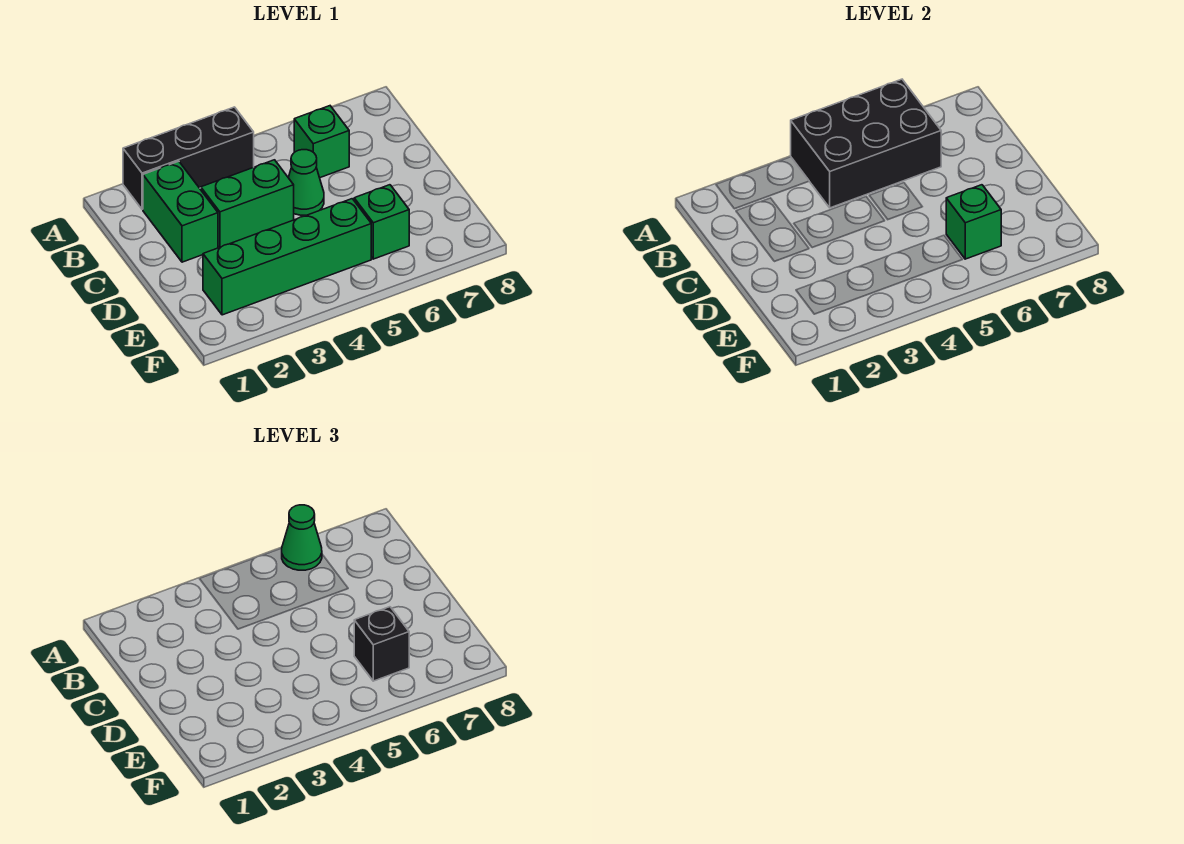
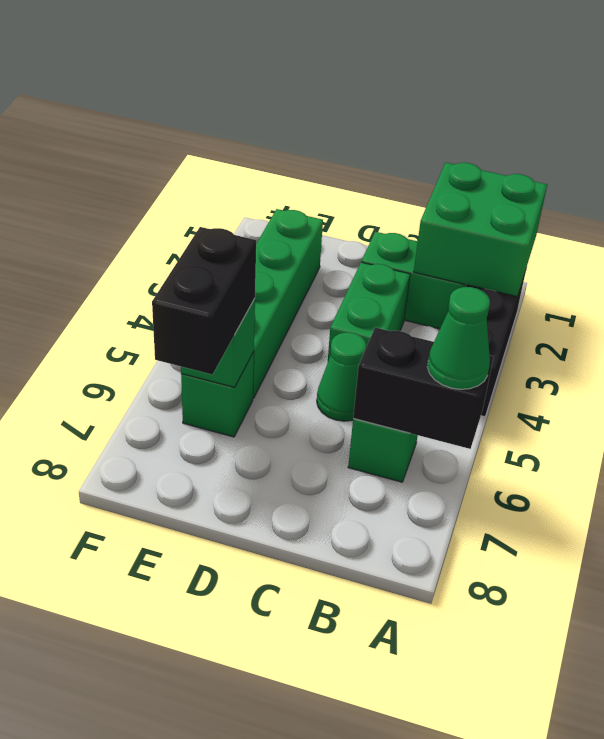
none -> green brick A1:B2 level 2
black brick A4:B6 level 2 -> black brick A6:B6 level 2
black brick E6 level 3 -> black brick E6:E7 level 3

